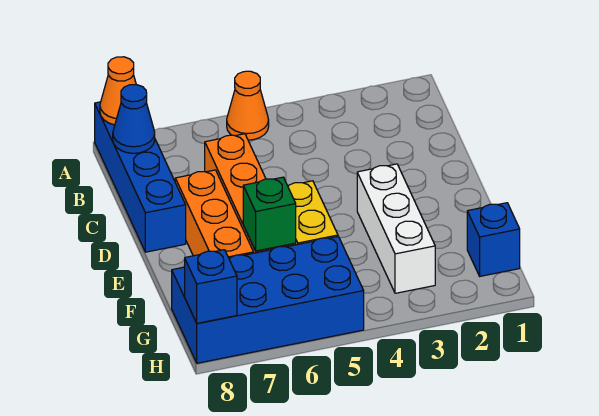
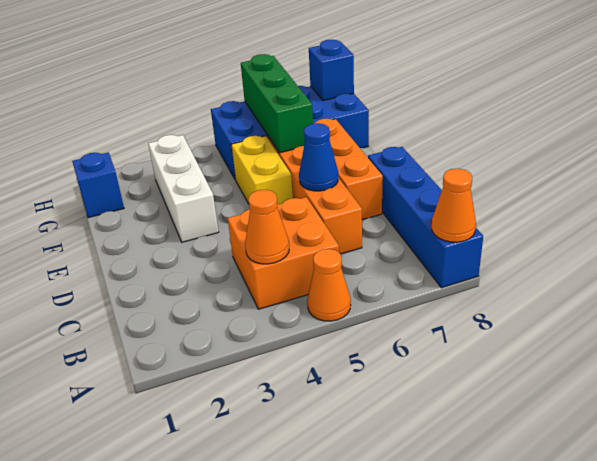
none -> orange brick B4:C5 level 1
none -> orange cone B4 level 2
blue cone B8 level 2 -> blue cone D6 level 2
green brick F6 level 2 -> green brick F6:H6 level 2

